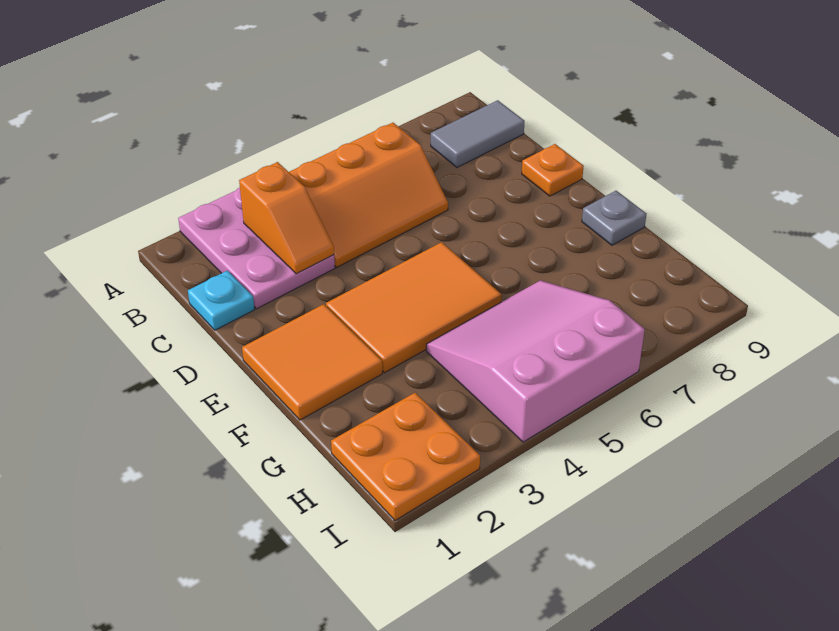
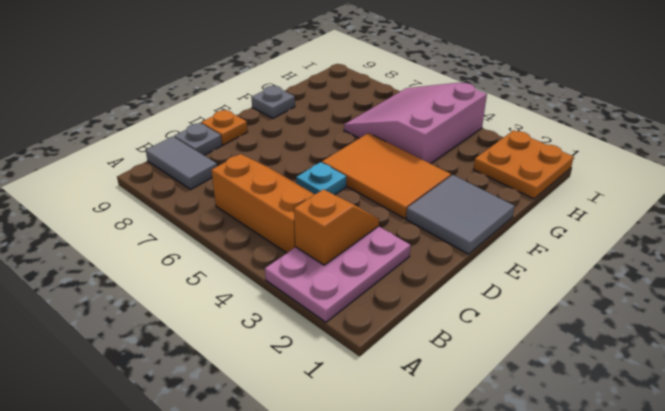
cyan plate C1 level 1 -> cyan plate D5 level 1
none -> grey plate C9 level 1
orange tile E1:F2 level 1 -> grey tile E1:F2 level 1
pink slope G4:I6 level 1 top I -> pink slope G4:I6 level 1 top 4

